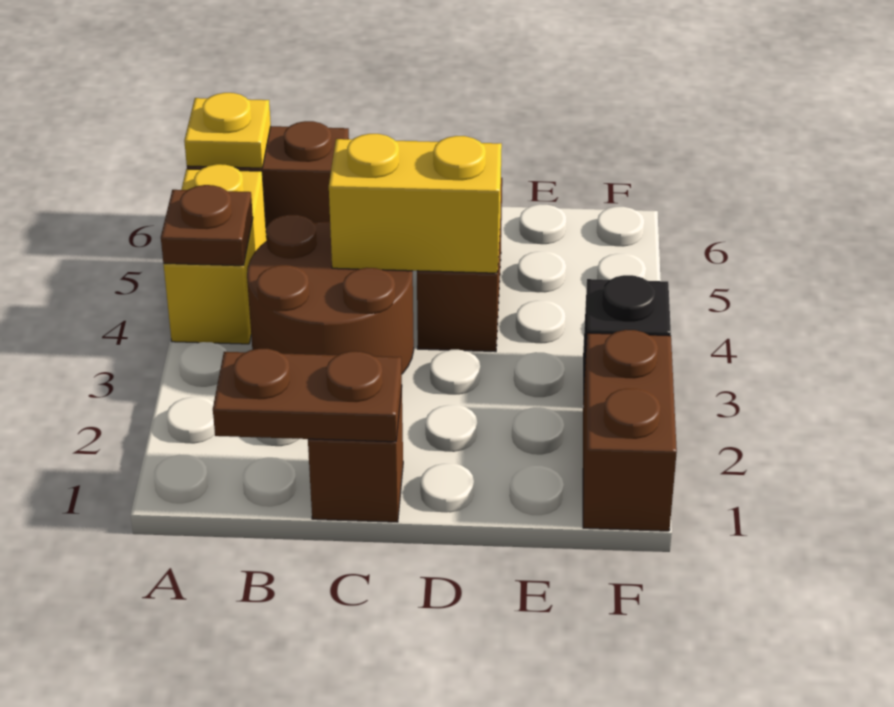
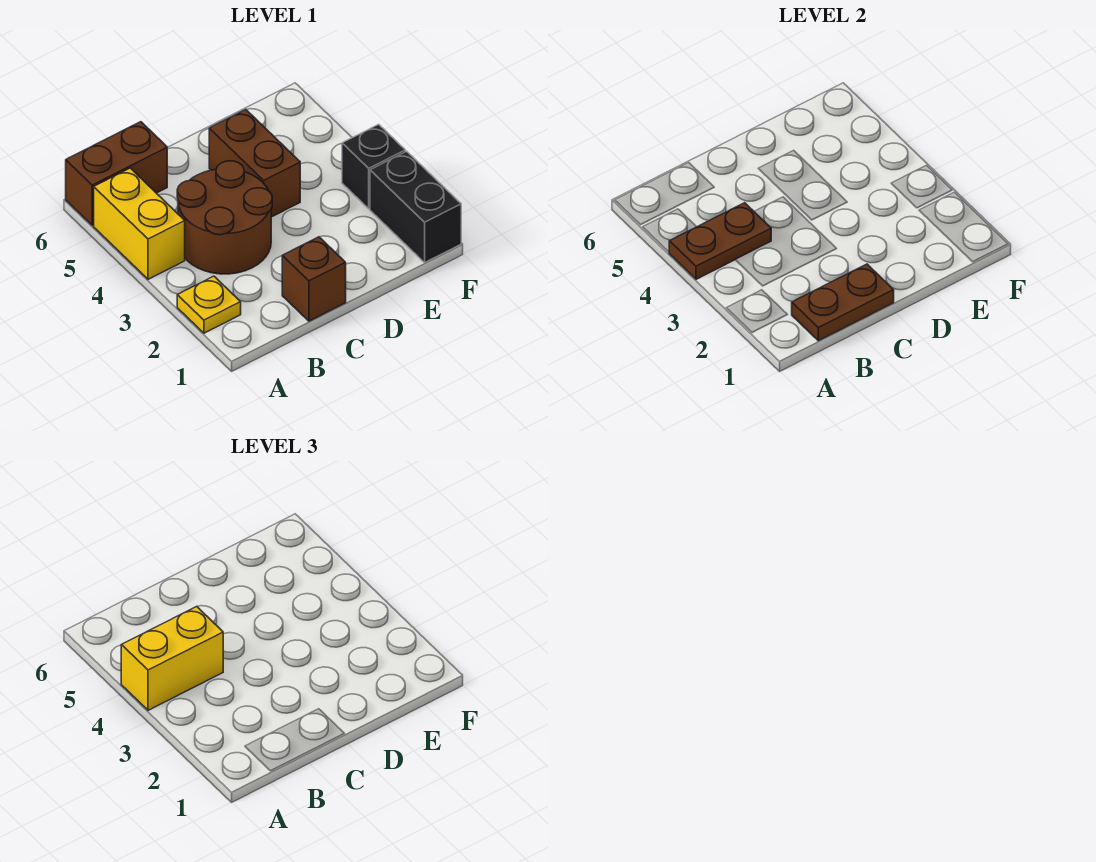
brown plate A4 level 2 -> brown plate A4:B4 level 2
yellow plate A6 level 2 -> yellow plate A2 level 1
yellow brick C4:D4 level 2 -> yellow brick A4:B4 level 3
brown brick F1:F2 level 1 -> black brick F1:F2 level 1

